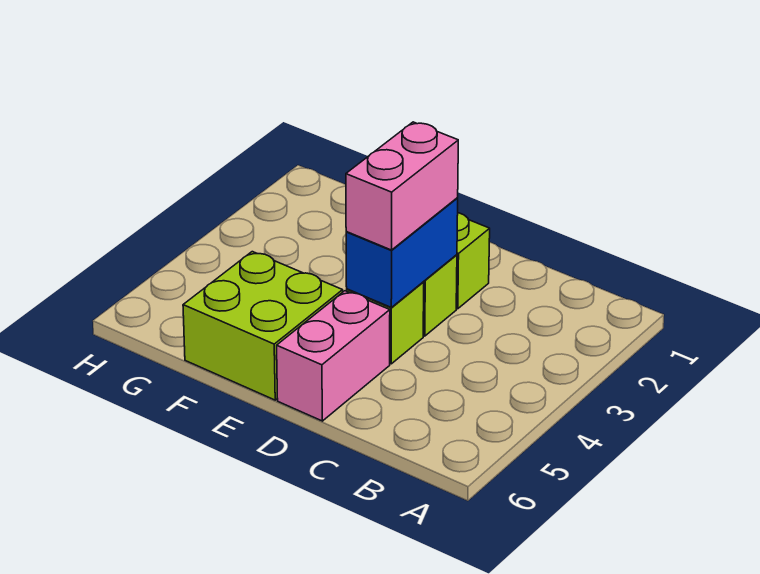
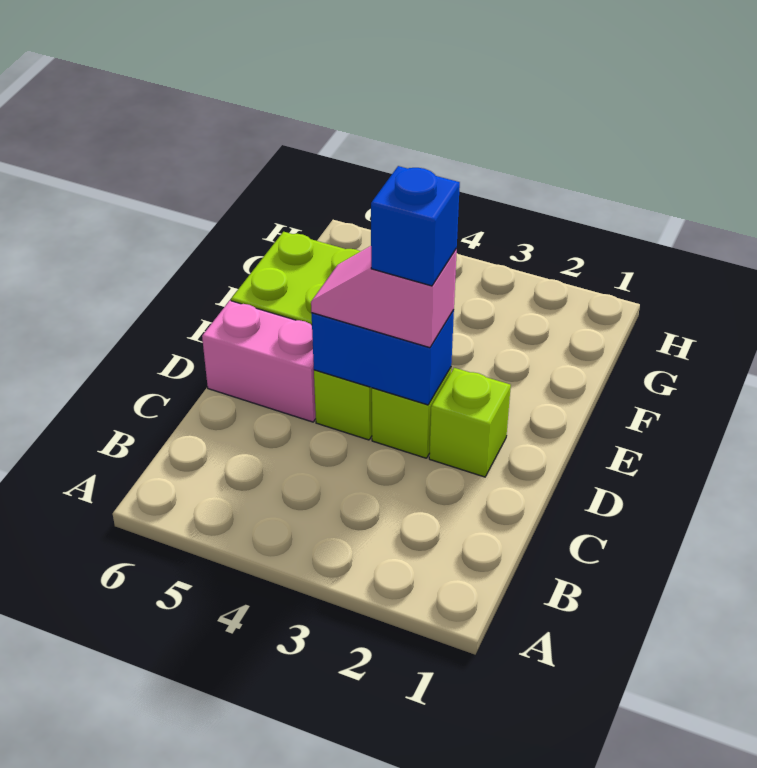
pink brick D3:D4 level 3 -> pink slope D3:D4 level 3 top 3
none -> blue brick D3 level 4

